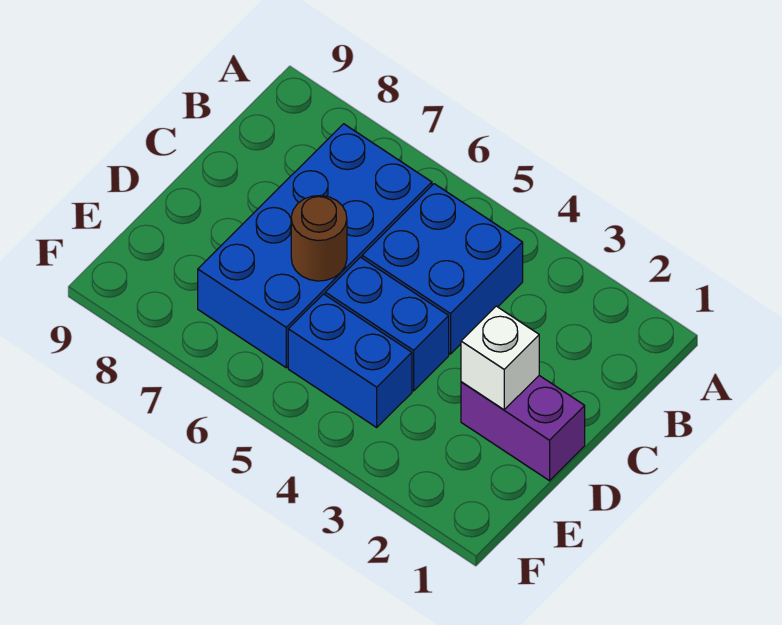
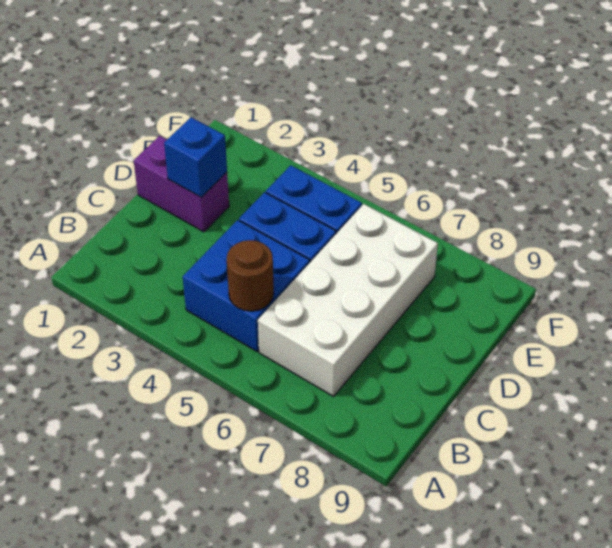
blue brick B6:E7 level 1 -> white brick B6:E7 level 1
white brick D2 level 2 -> blue brick D2 level 2
brown round brick D6 level 2 -> brown round brick B5 level 2

